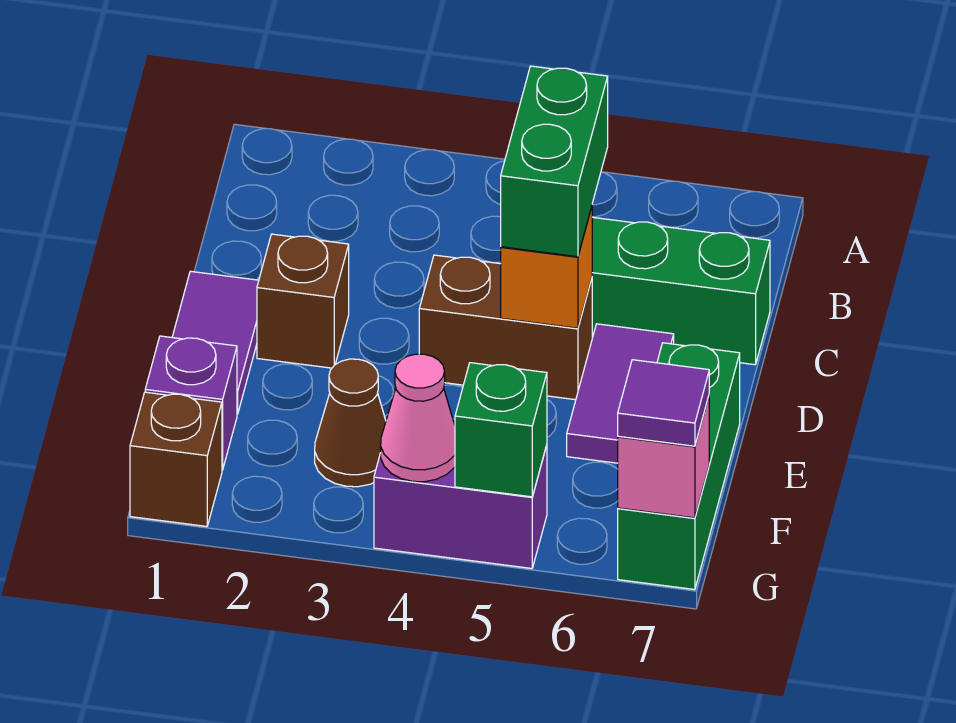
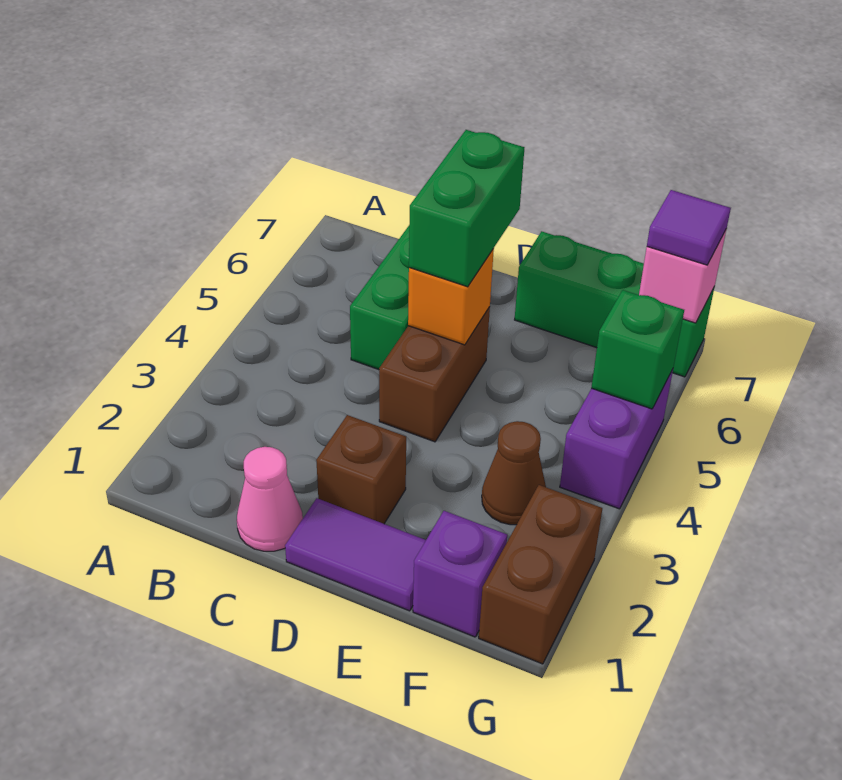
green brick C5:D5 level 3 -> green brick D5:D6 level 3
purple tile D6:E6 level 1 -> none
brown brick G1 level 1 -> brown brick G1:G2 level 1
pink cone G4 level 2 -> pink cone C1 level 1

